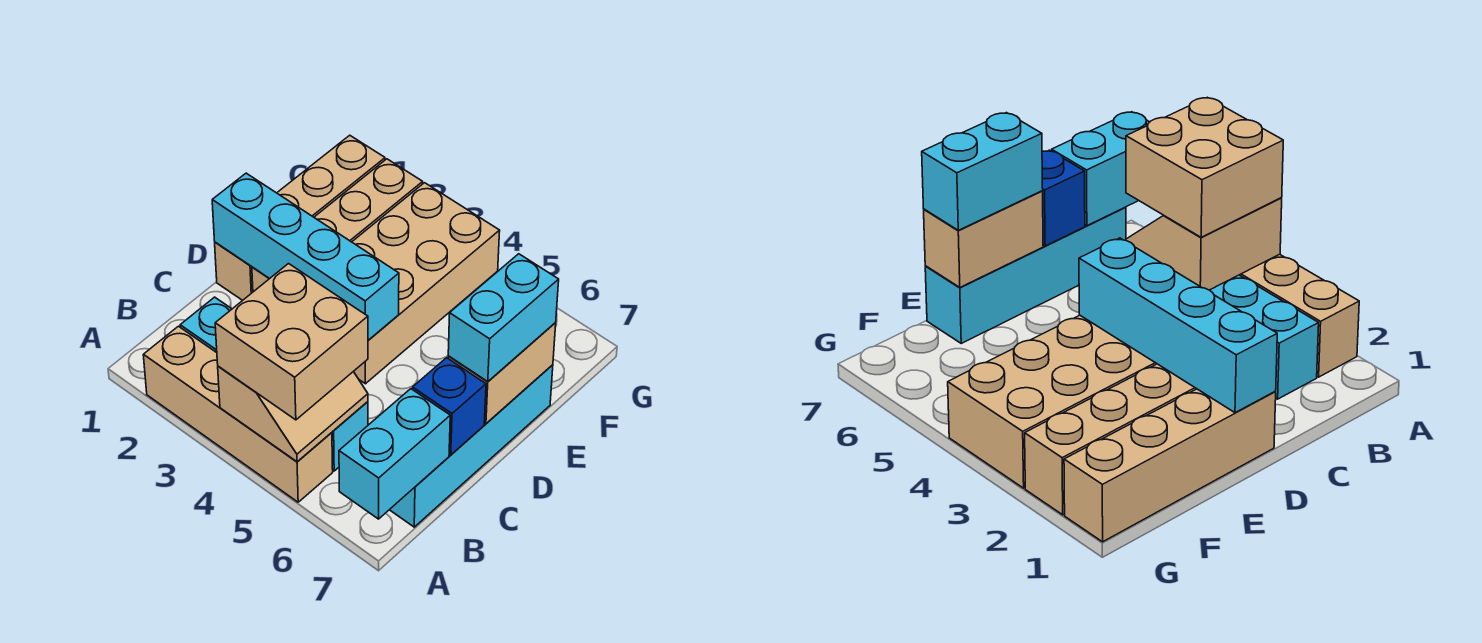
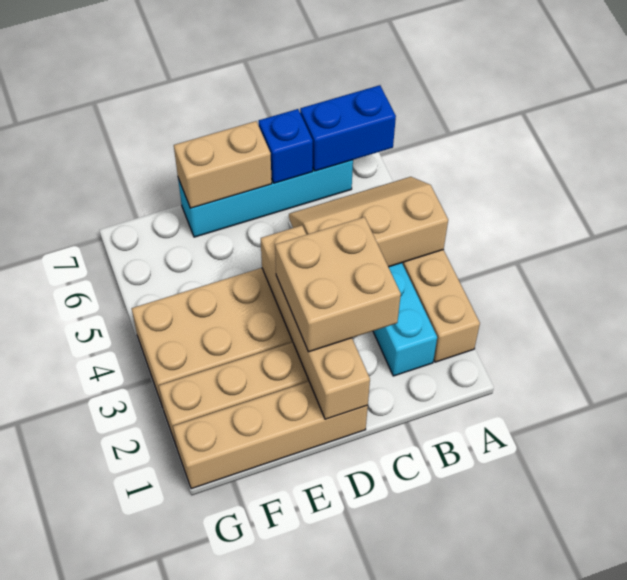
tan slope A4:B5 level 2 top 4 -> tan slope A4:C5 level 2 top 4
tan brick A4:B5 level 3 -> tan brick C2:D3 level 3
cyan brick A7:B7 level 2 -> blue brick A7:B7 level 2
cyan brick D1:D4 level 2 -> tan brick D1:D4 level 2
cyan brick D7:E7 level 3 -> none

